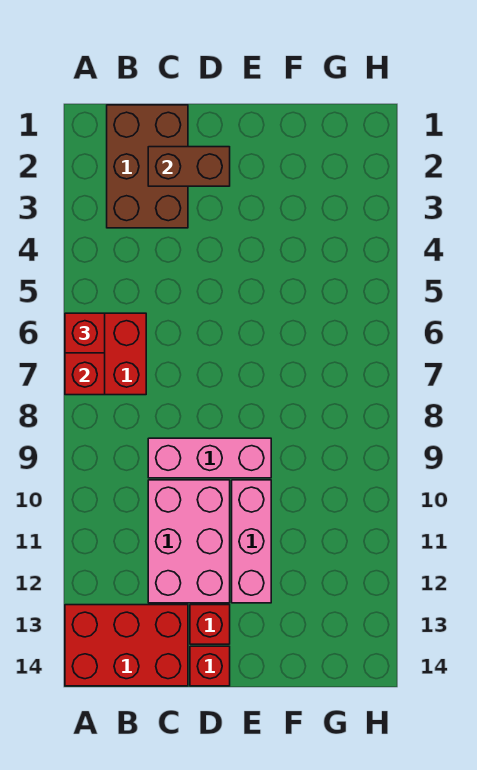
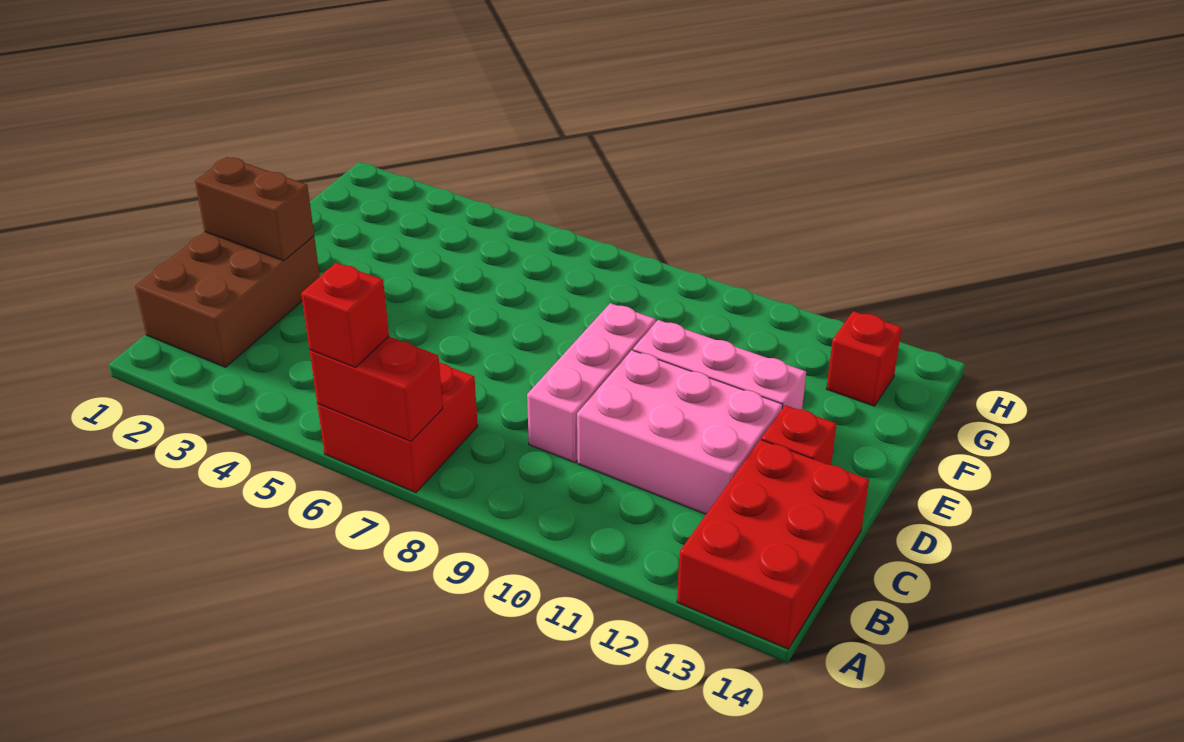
brown brick B1:C3 level 1 -> brown brick B1:D2 level 1
brown brick C2:D2 level 2 -> brown brick D1:D2 level 2
red brick D14 level 1 -> red brick G13 level 1

